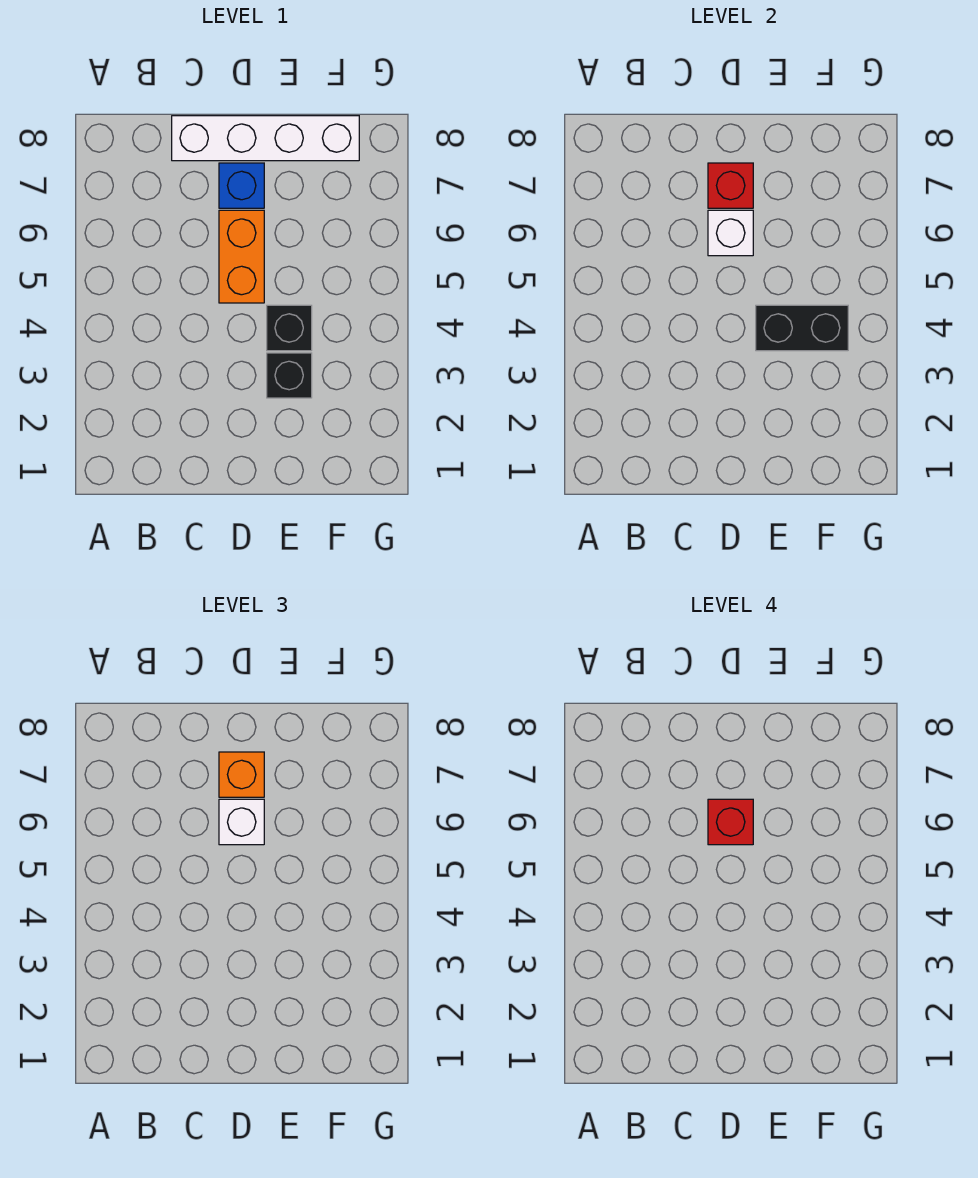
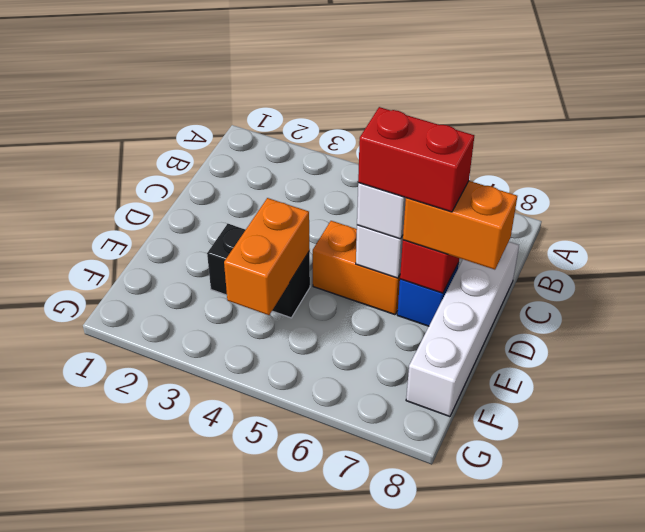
red brick D6 level 4 -> red brick D6:D7 level 4
orange brick D7 level 3 -> orange brick D7:D8 level 3
black brick E4:F4 level 2 -> orange brick E4:F4 level 2

